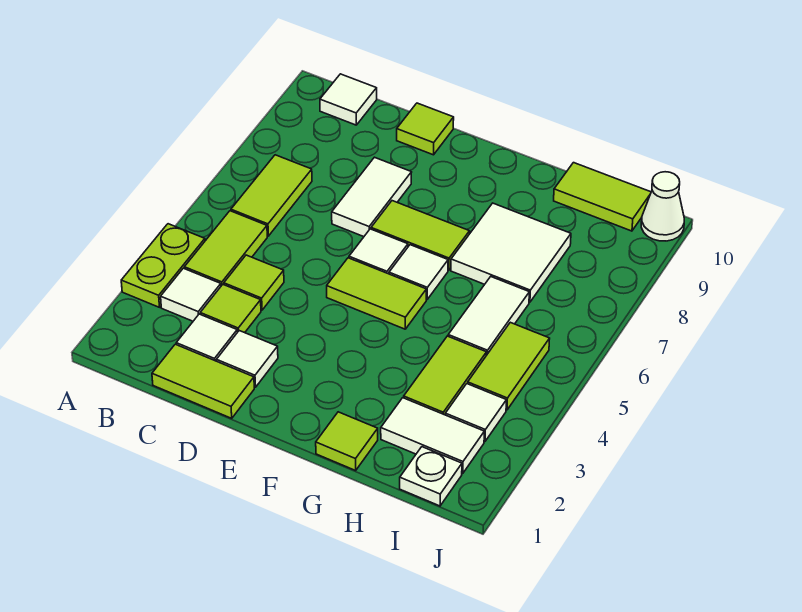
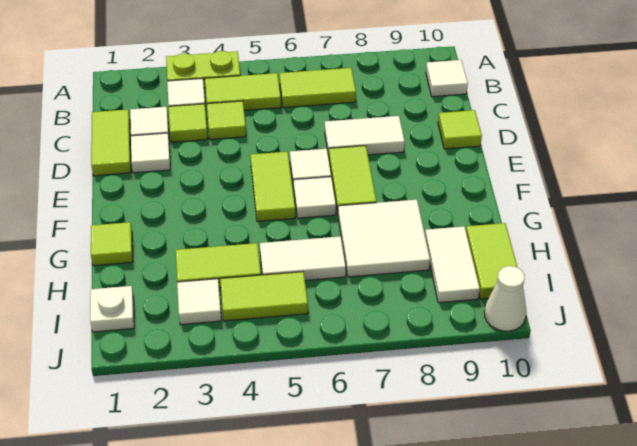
white tile H2:I2 level 1 -> white tile H9:I9 level 1

